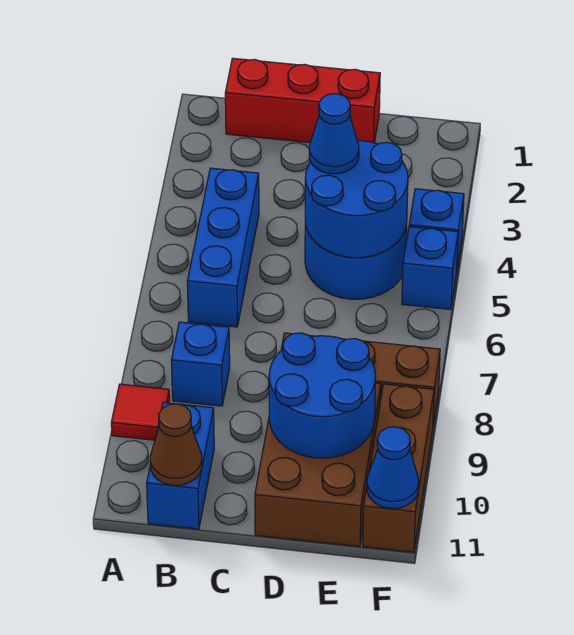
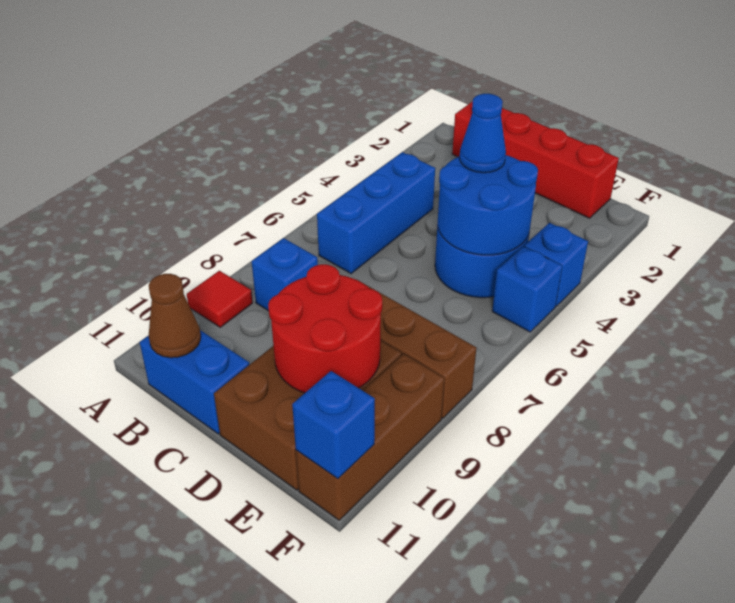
red brick B1:D1 level 1 -> red brick B1:E1 level 1
blue brick B10:B11 level 1 -> blue brick B11:C11 level 1
blue round brick D9:E10 level 2 -> red round brick D9:E10 level 2
blue cone F11 level 2 -> blue brick F11 level 2

